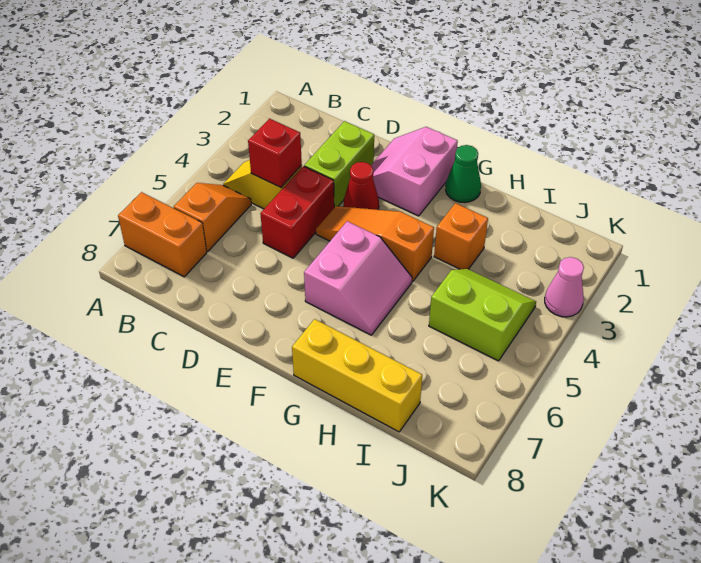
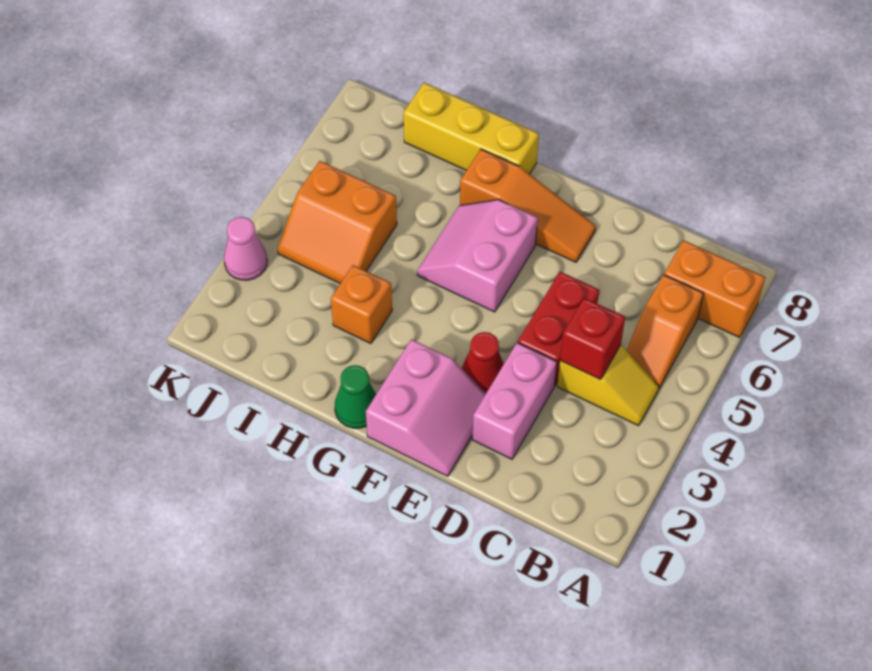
lime brick D2:D3 level 1 -> pink brick D2:D3 level 1
orange slope E4:G4 level 1 top G -> orange slope E7:G7 level 1 top G
lime slope I4:J5 level 1 top 5 -> orange slope I4:J5 level 1 top 5

